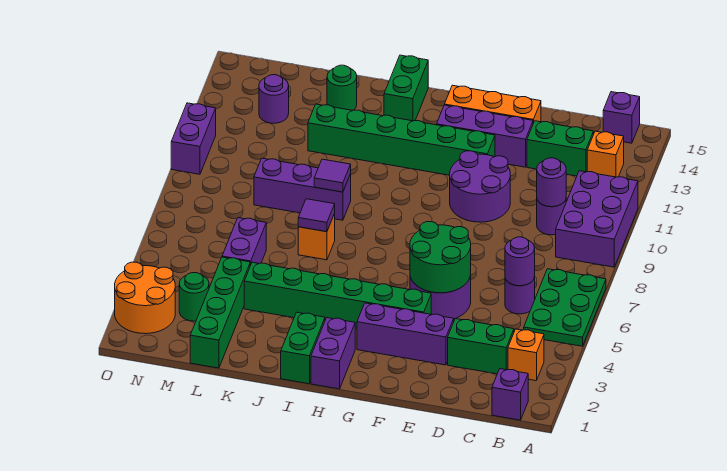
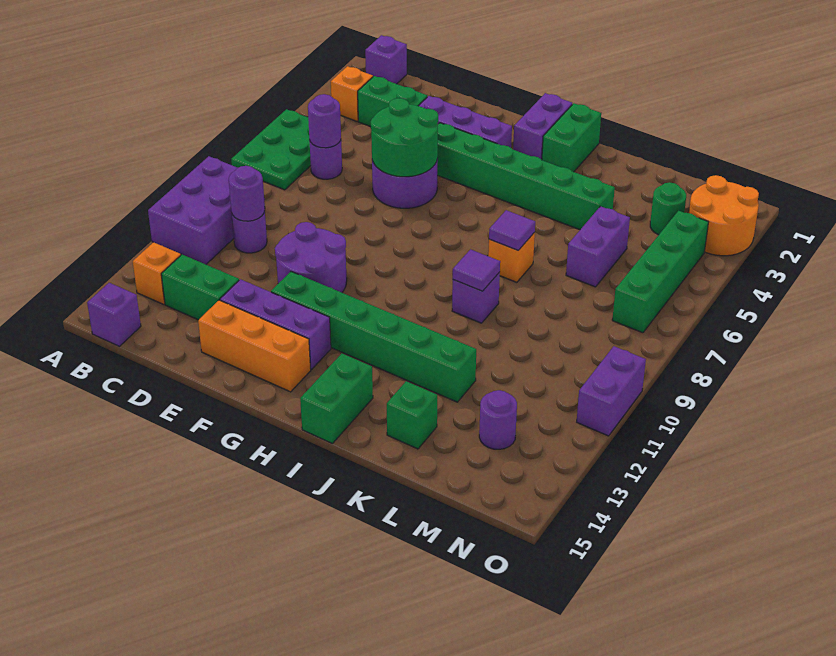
purple brick J9:L9 level 1 -> purple brick J9 level 1
green round brick K14 level 1 -> green brick K14 level 1
green brick L1:L4 level 1 -> green brick N4:N7 level 1

